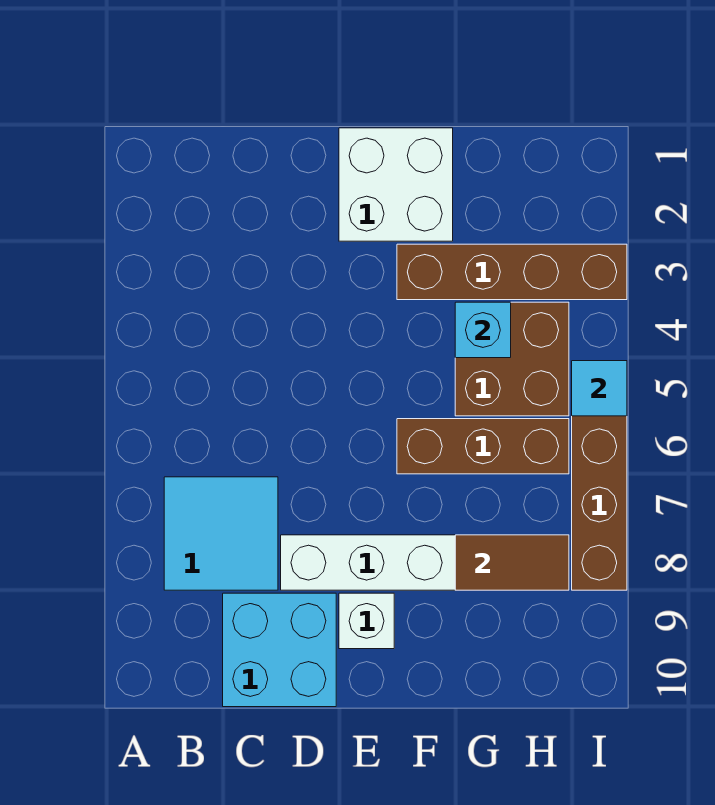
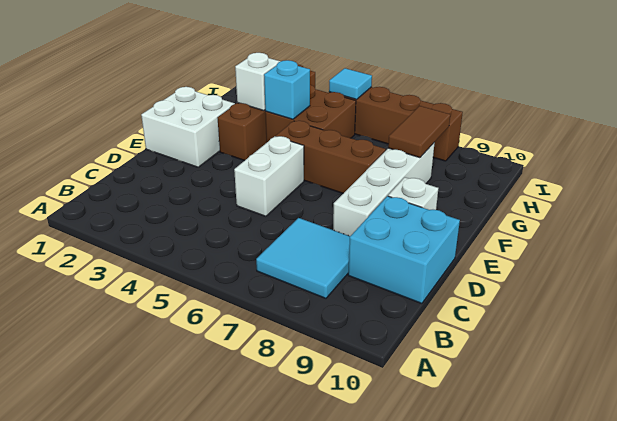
none -> white brick D5:E5 level 1
brown brick F6:H6 level 1 -> brown brick F5:F7 level 1
none -> white brick G3 level 2

